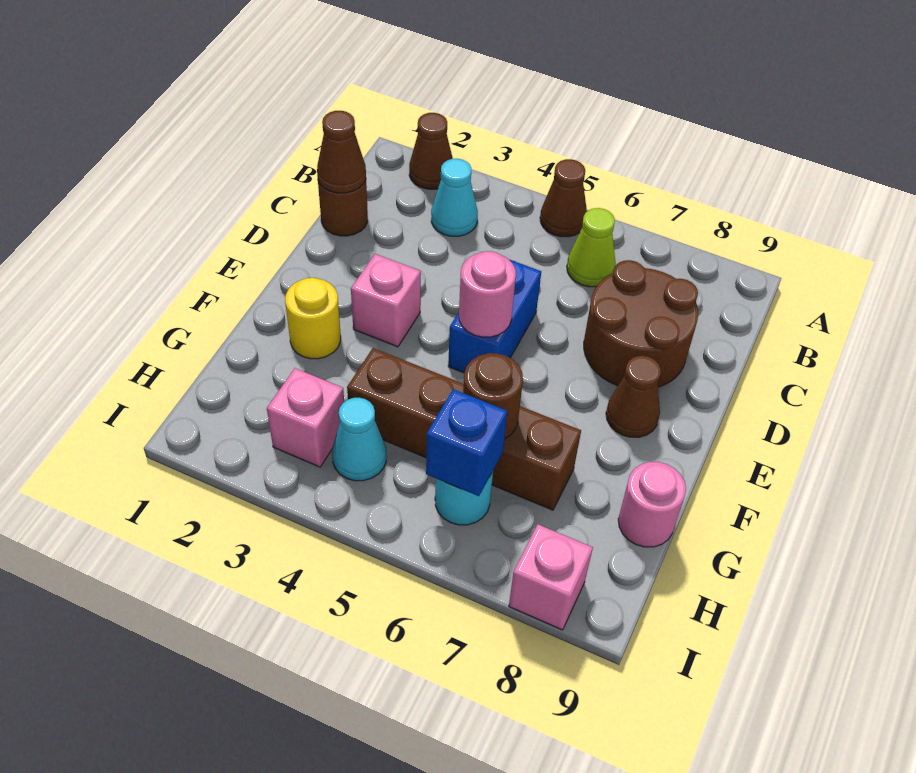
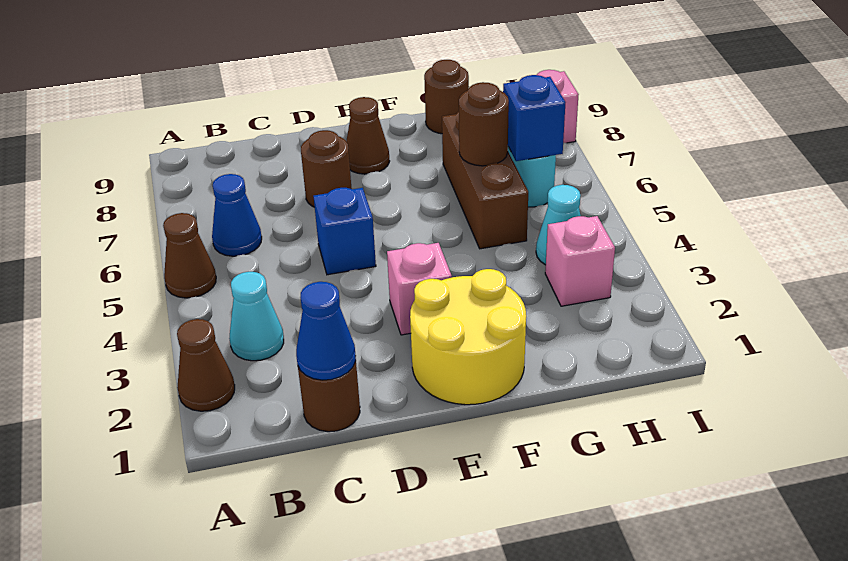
lime cone B6 level 1 -> blue cone B6 level 1
brown cone C1 level 2 -> blue cone C1 level 2
brown round brick C7:D8 level 1 -> brown round brick D7 level 1
blue brick D5:E5 level 1 -> blue brick D5 level 1
pink round brick E5 level 2 -> none
yellow round brick F2 level 1 -> yellow round brick E1:F2 level 1
brown brick G4:G7 level 1 -> brown brick G5:G7 level 1
pink round brick G9 level 1 -> brown round brick G9 level 1

